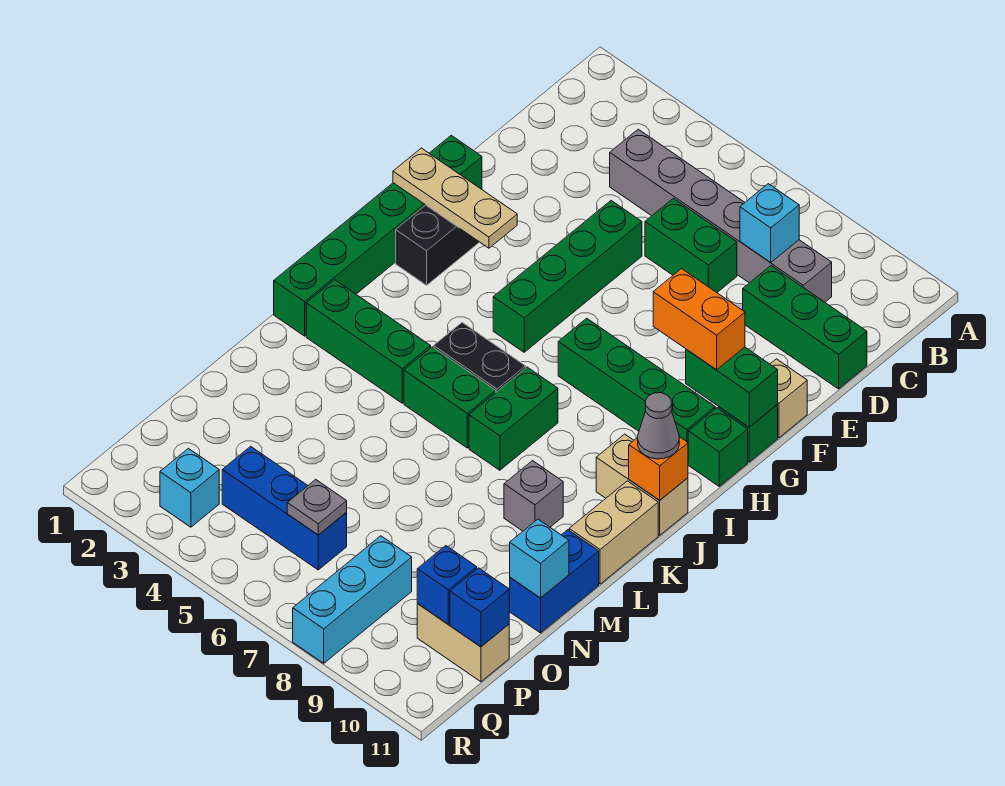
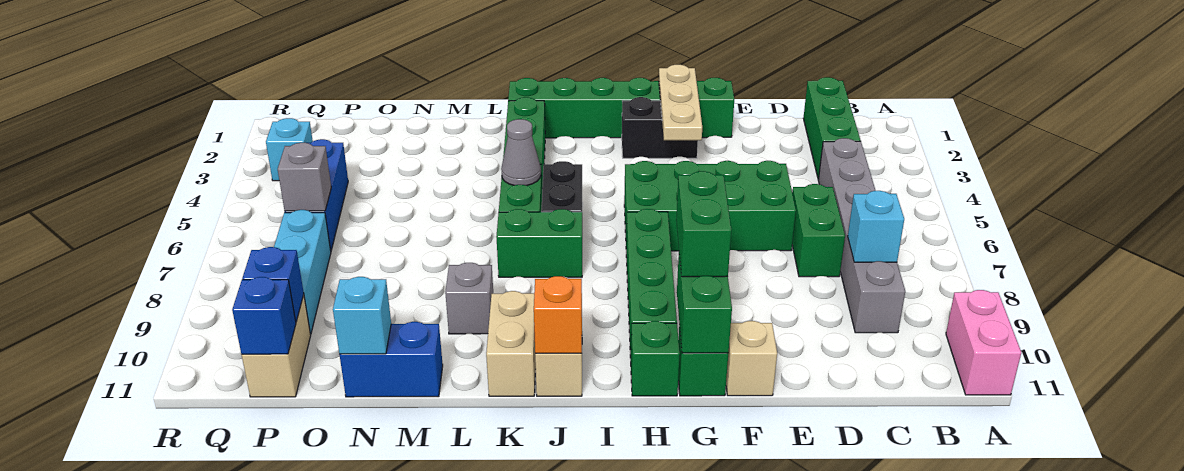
none -> pink brick A10:A11 level 1
green brick D9:D11 level 1 -> green brick C1:C3 level 1
green brick E5:H5 level 1 -> green brick E5:H6 level 1
orange brick G9:G10 level 3 -> green brick G9:G10 level 3
grey cone J11 level 3 -> grey cone K5 level 2
tan brick K11:L11 level 1 -> tan brick K10:K11 level 1
grey plate P6 level 2 -> grey brick P6 level 2
cyan brick P8:R8 level 1 -> cyan brick P7:P9 level 1

